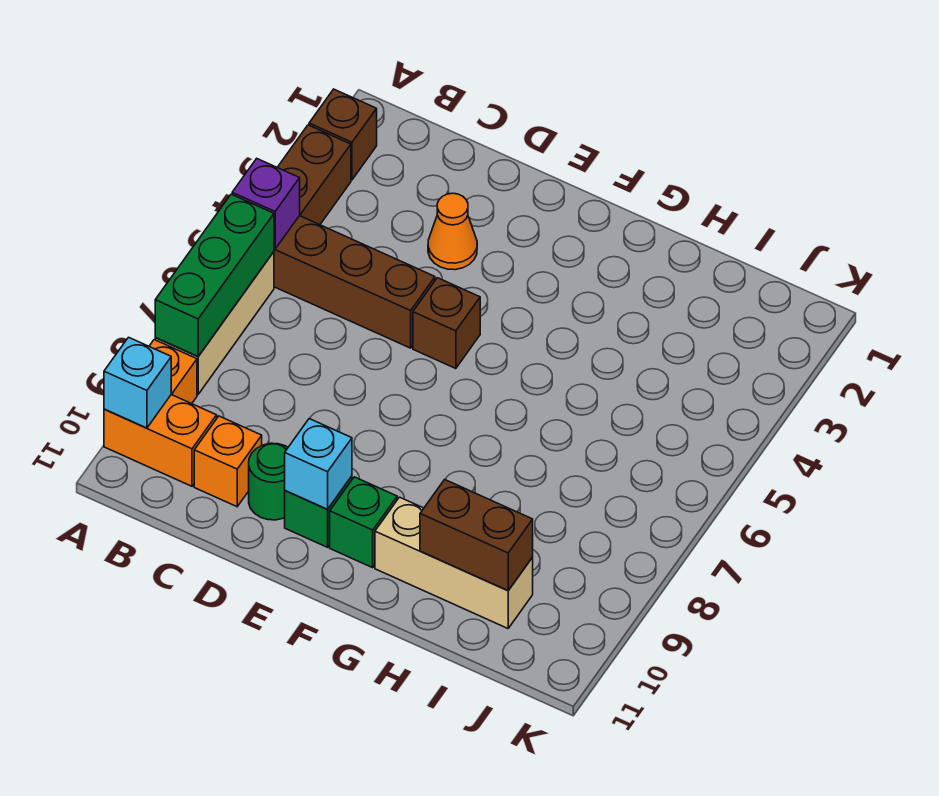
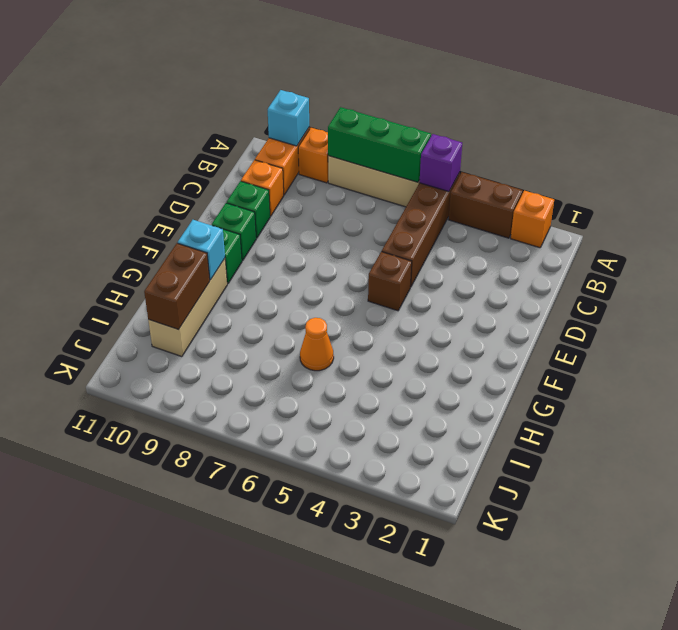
brown brick A2 level 1 -> orange brick A2 level 1
orange cone D3 level 1 -> orange cone H6 level 1
green round brick D10 level 1 -> green brick D10 level 1
cyan brick E10 level 2 -> cyan brick G10 level 2

